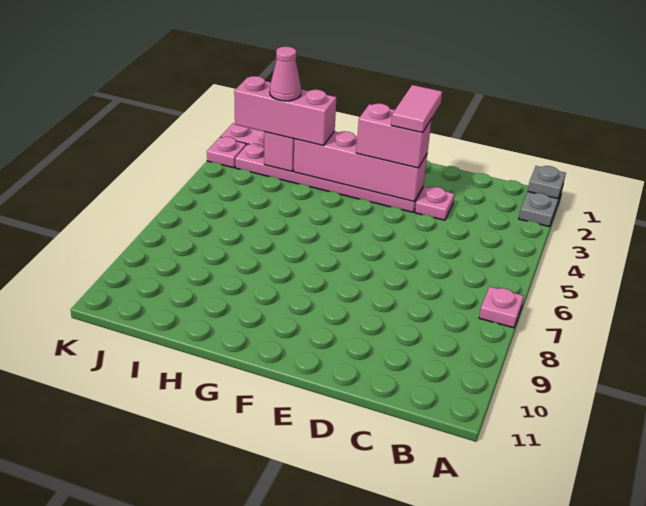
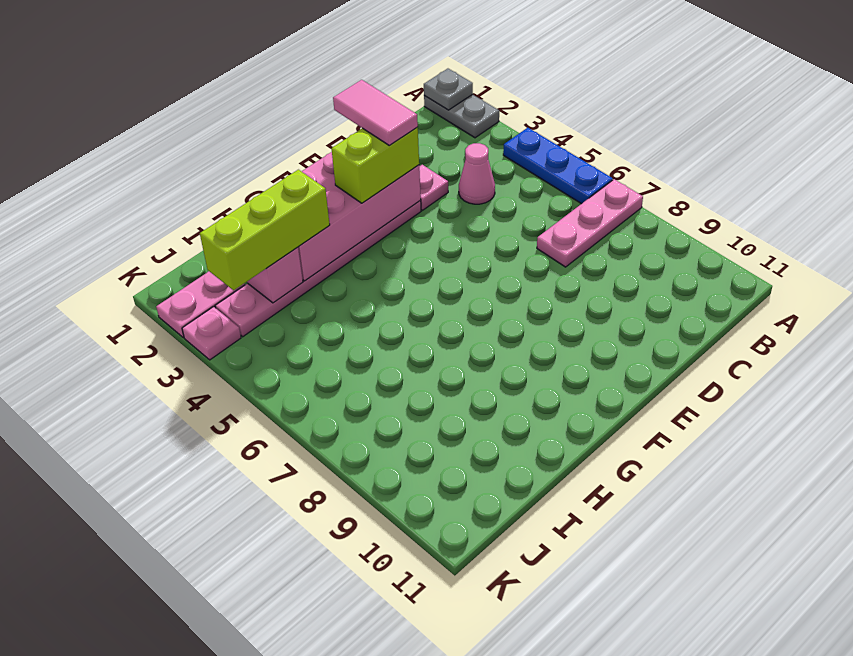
none -> blue plate A4:A6 level 1
pink plate A7 level 1 -> pink plate A7:C7 level 1
pink brick E3:H3 level 2 -> pink brick E2:H3 level 2
pink brick E3:F3 level 3 -> lime brick E3:F3 level 3
pink brick H3:J3 level 3 -> lime brick H3:J3 level 3
pink cone I3 level 4 -> pink cone C4 level 1

